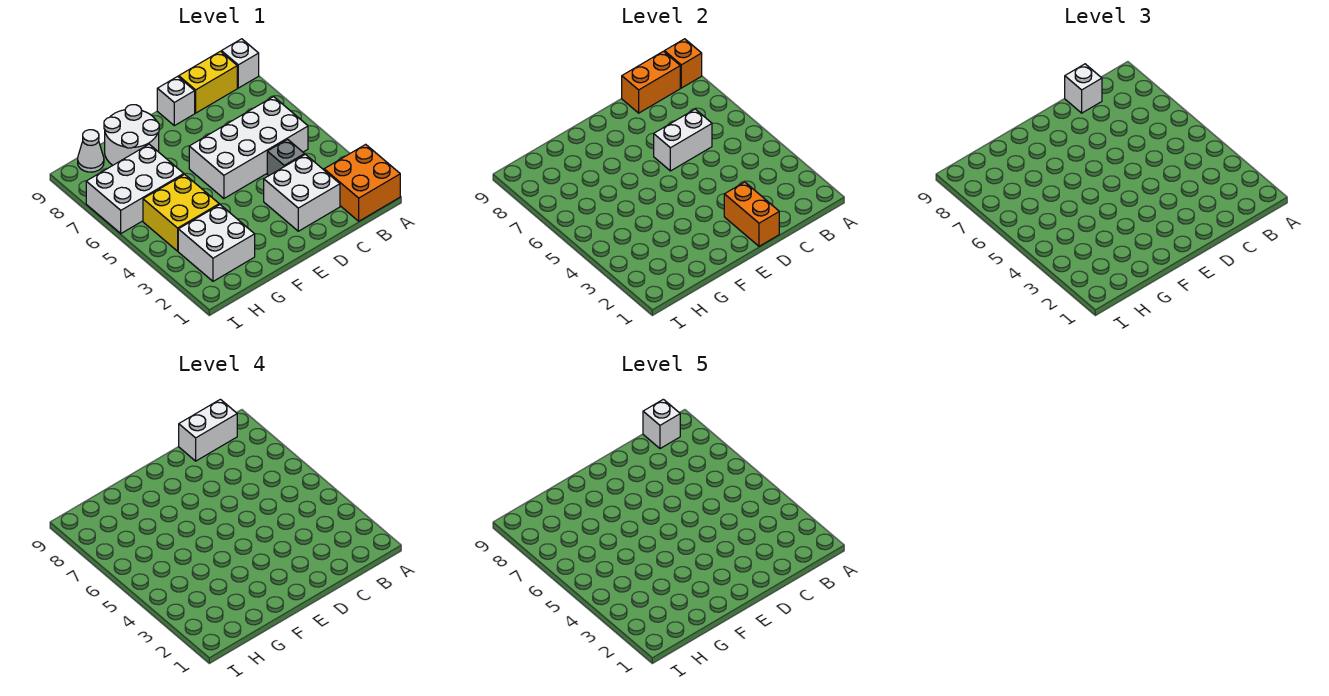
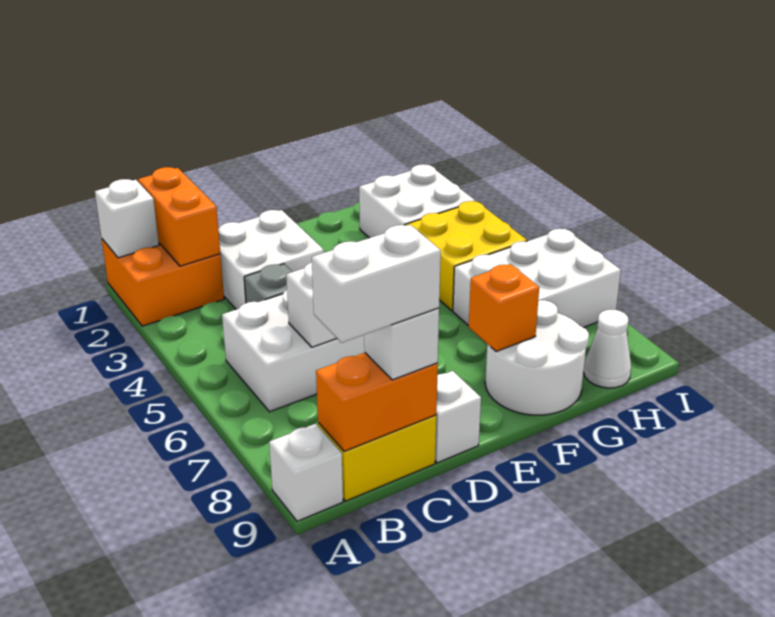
orange brick A9 level 2 -> orange brick F8 level 2
white brick B9 level 5 -> white brick A1 level 2
orange brick D1:D2 level 2 -> orange brick B1:B2 level 2

